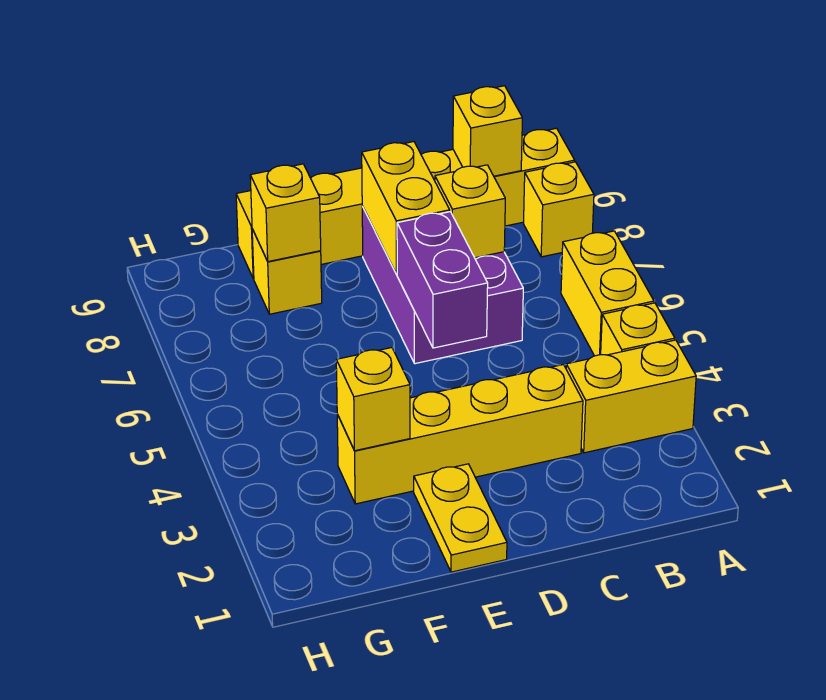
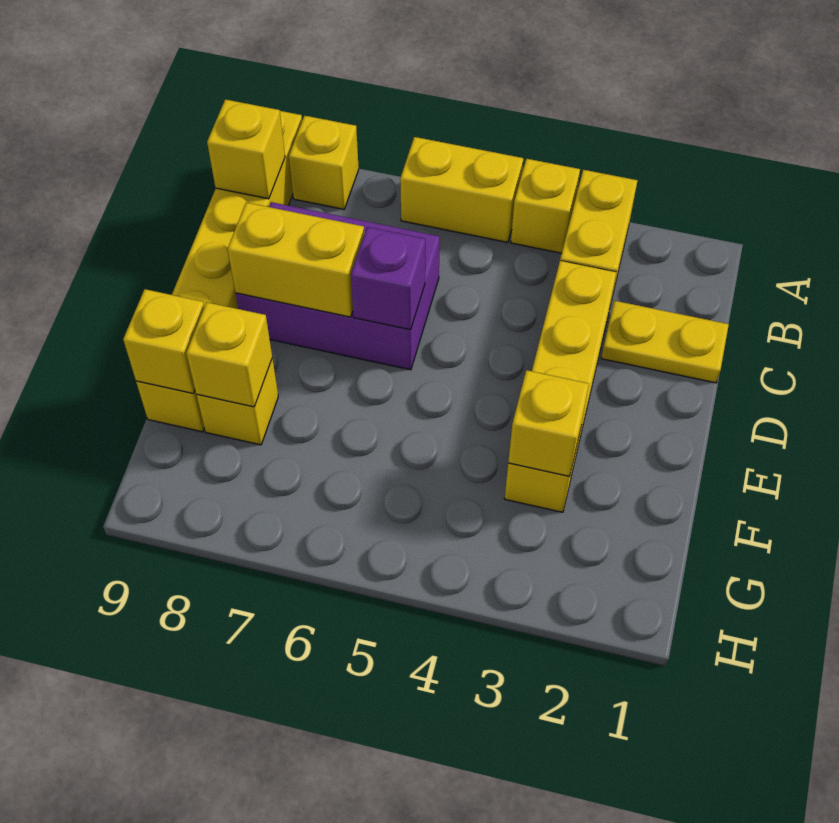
yellow brick C7 level 2 -> yellow brick F9 level 2
purple brick D5:D6 level 2 -> purple brick D6 level 2
yellow plate E1:E2 level 1 -> yellow plate C1:C2 level 1

